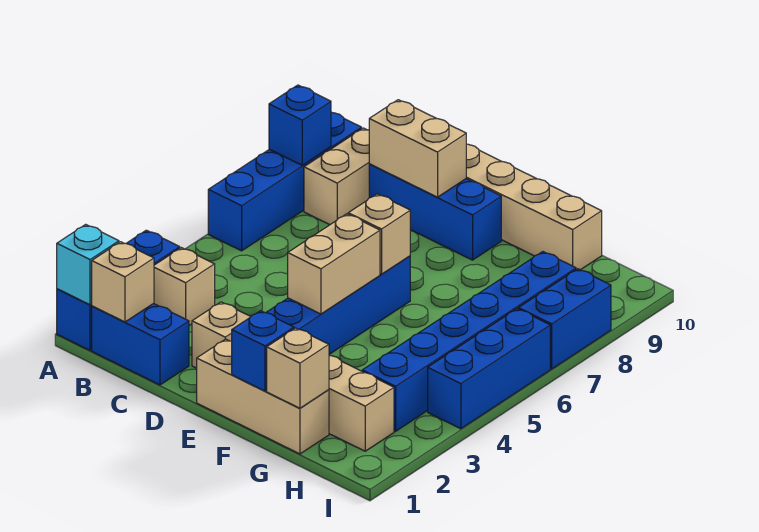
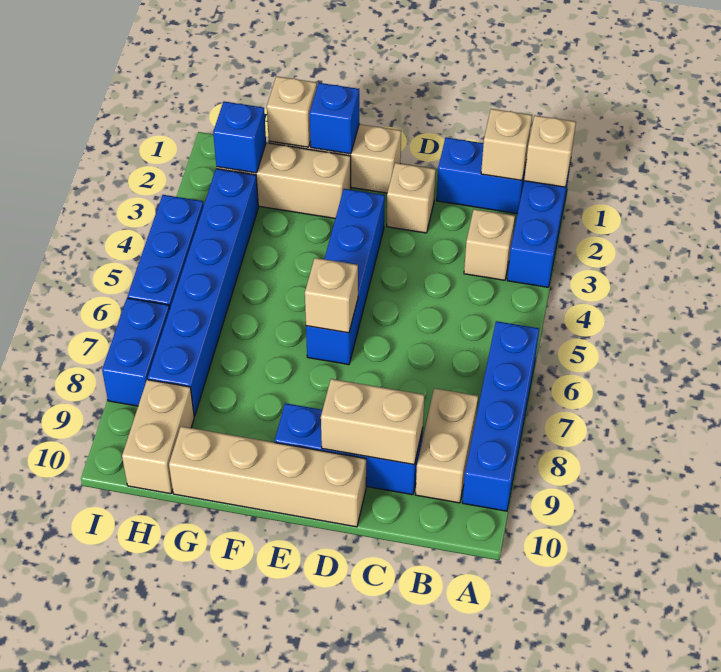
cyan brick A1 level 2 -> tan brick A1 level 2
blue brick A8 level 2 -> blue brick H2 level 2
tan brick E4:E5 level 2 -> tan brick H9:H10 level 1

